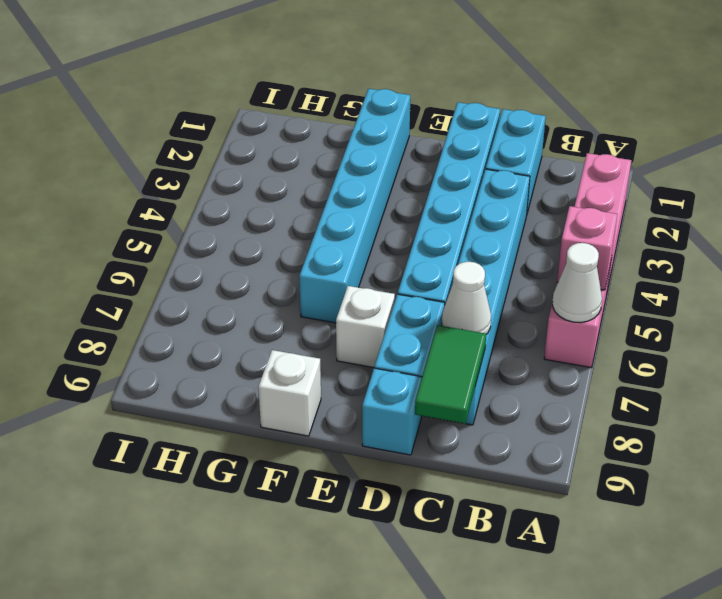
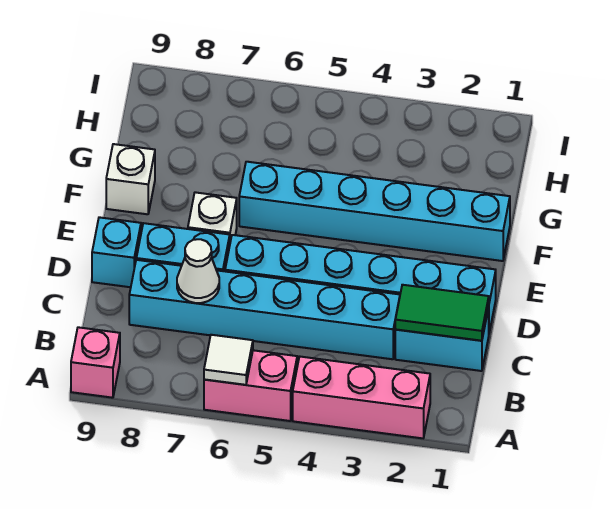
pink brick A5 level 2 -> pink brick A9 level 1
white cone A6 level 2 -> white tile A6 level 2
green tile C8:C9 level 2 -> green tile C1:C2 level 2

